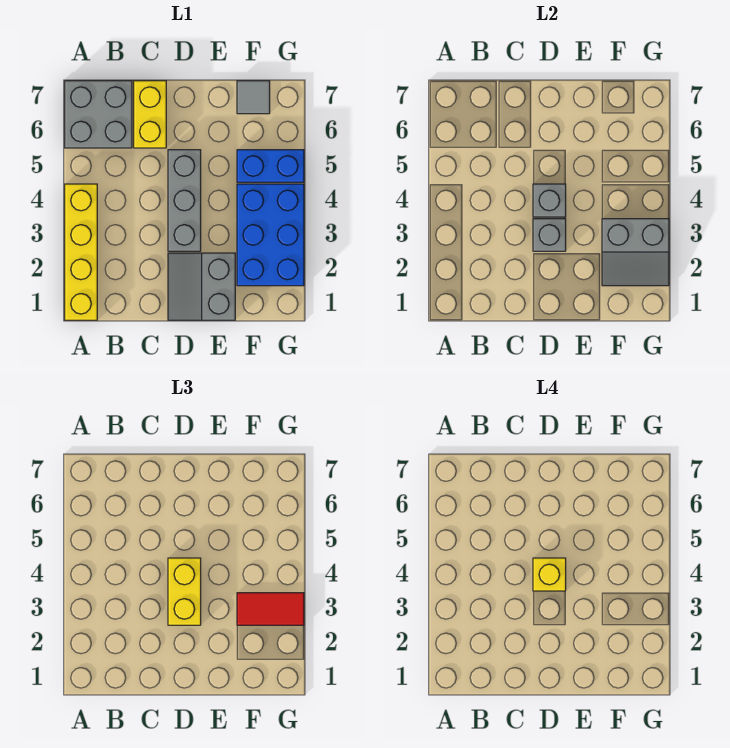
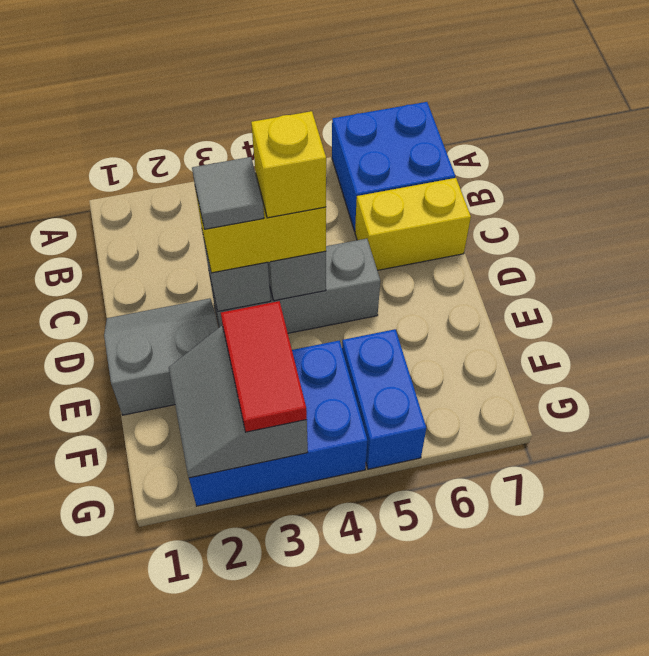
yellow brick A1:A4 level 1 -> none
grey brick A6:B7 level 1 -> blue brick A6:B7 level 1
grey tile F7 level 1 -> grey tile D3 level 4

